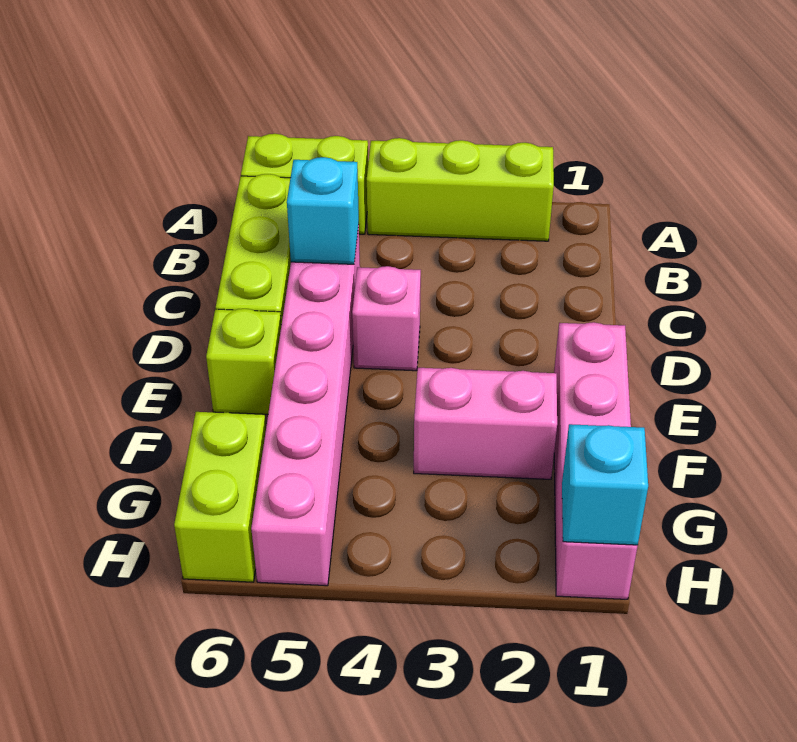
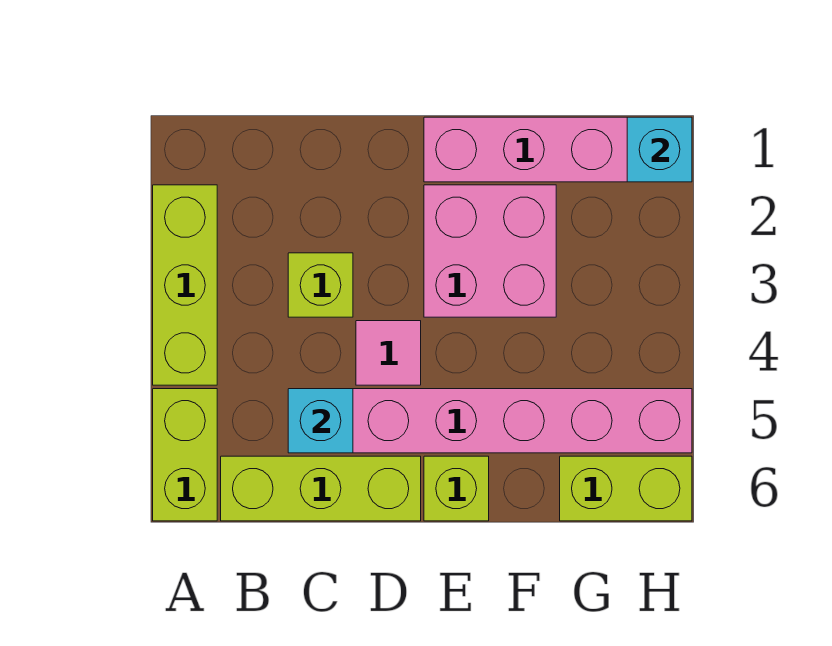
none -> lime brick C3 level 1
pink brick D4 level 1 -> pink tile D4 level 1
pink brick F2:F3 level 1 -> pink brick E2:F3 level 1

